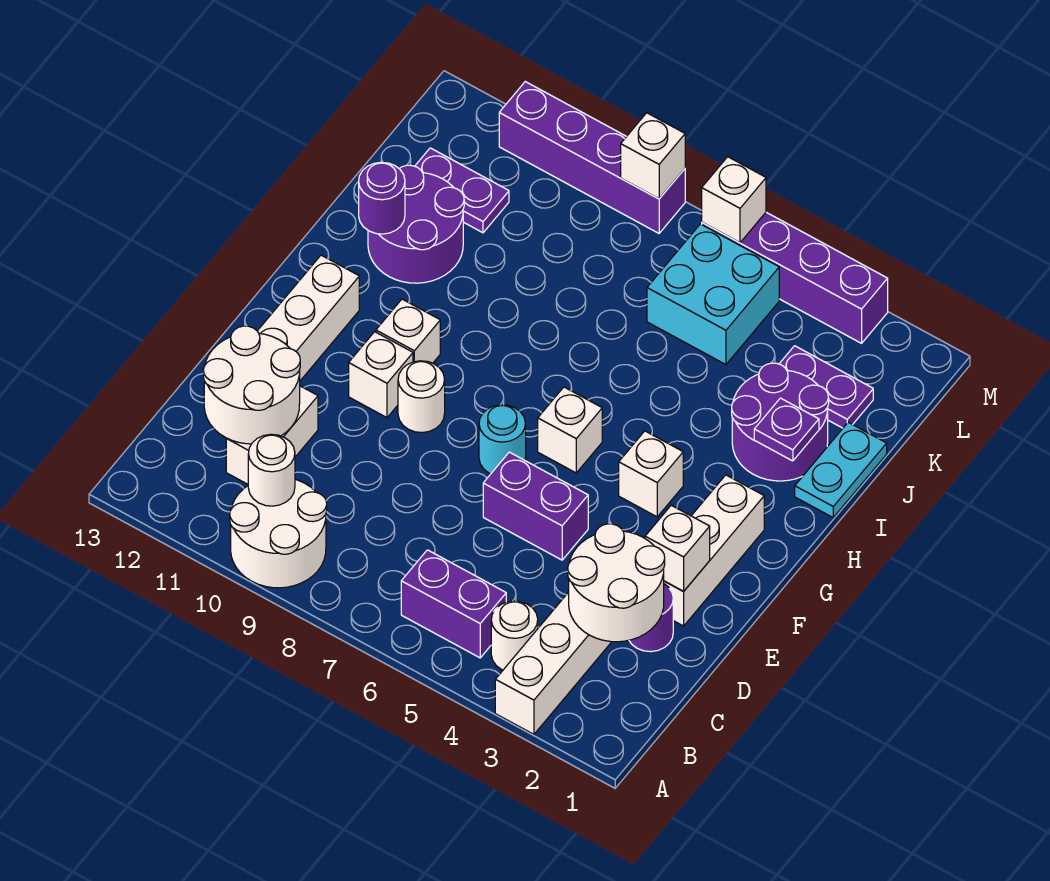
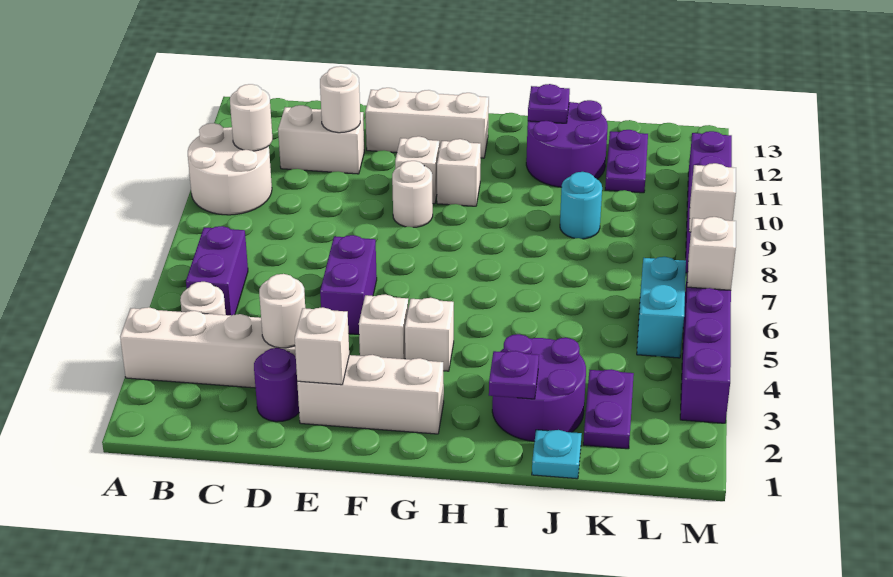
white round brick C2:D3 level 2 -> white round brick D3 level 2
white round brick C11:D12 level 2 -> white round brick D11 level 2
cyan round brick F7 level 1 -> cyan round brick J9 level 1
white brick G6 level 1 -> white brick F4 level 1
cyan plate I1:J1 level 1 -> cyan plate J1 level 1
purple round brick I12 level 2 -> purple plate I12 level 2
cyan brick K5:L6 level 1 -> cyan brick L5:L6 level 1

